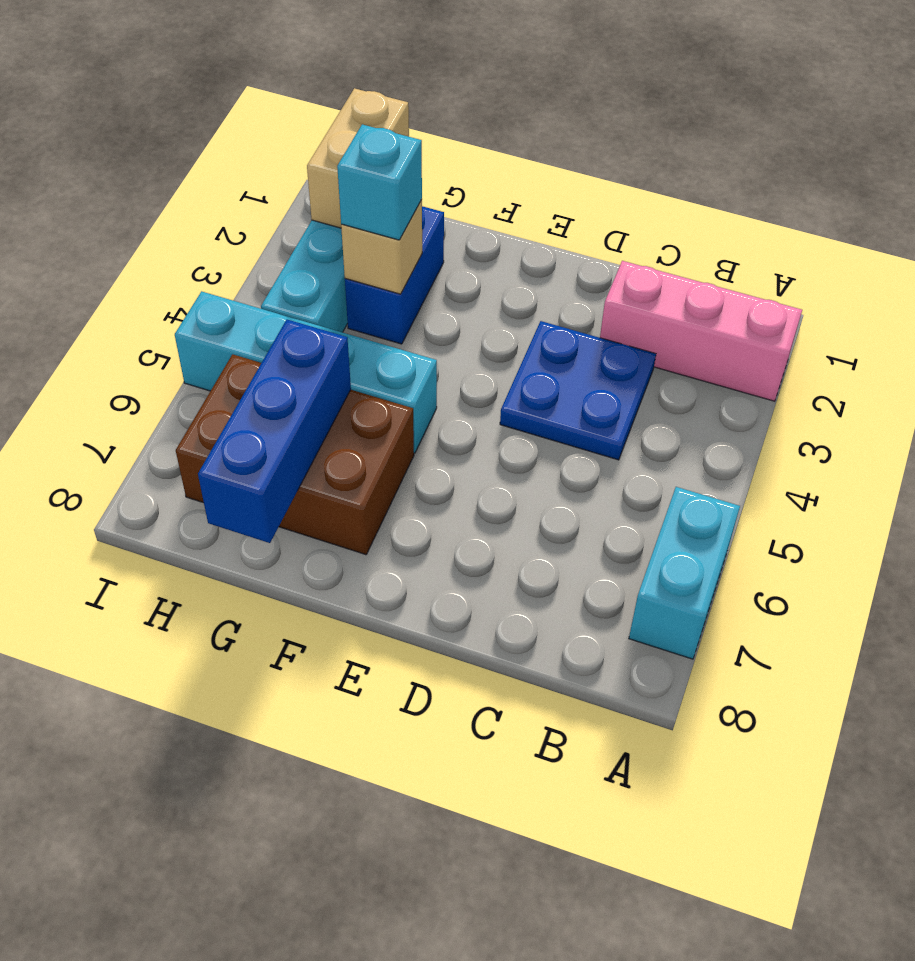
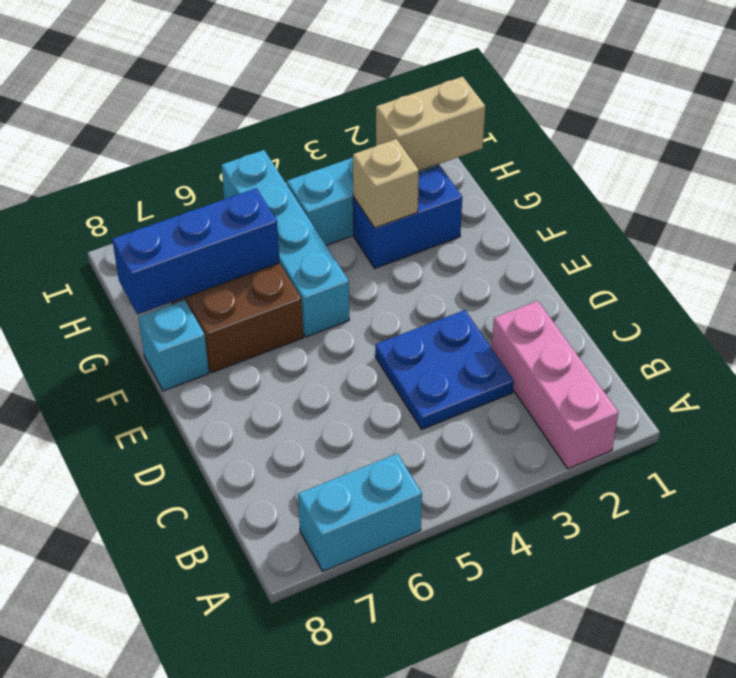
cyan brick G3 level 3 -> cyan brick F8 level 1

